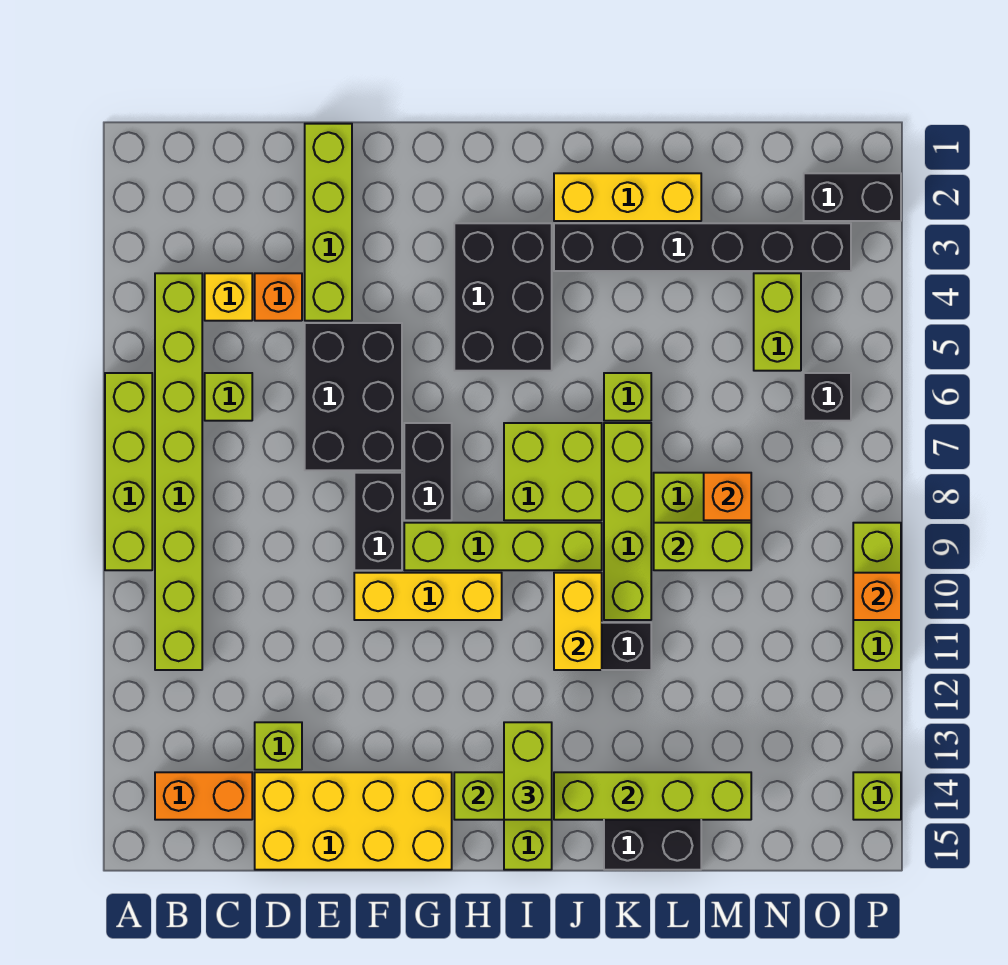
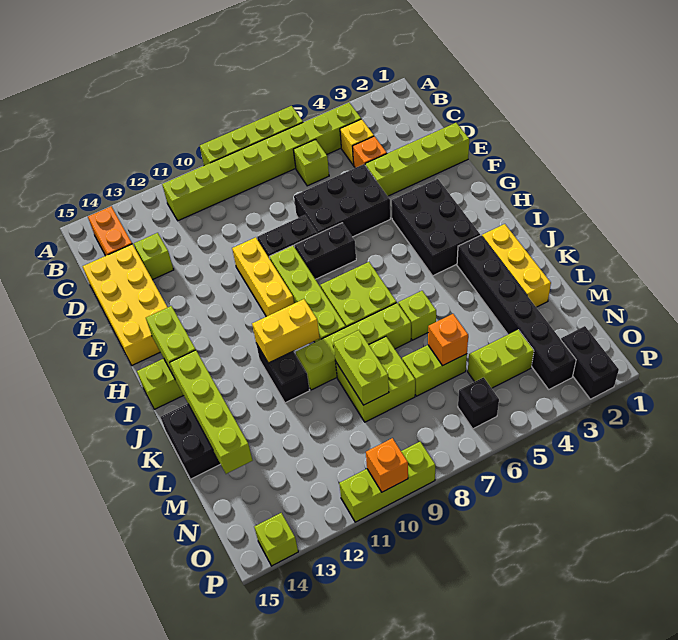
black brick H3:I5 level 1 -> black brick G3:I4 level 1
lime brick I13:I14 level 3 -> lime brick M6:M7 level 1
orange brick M8 level 2 -> orange brick M6 level 2

